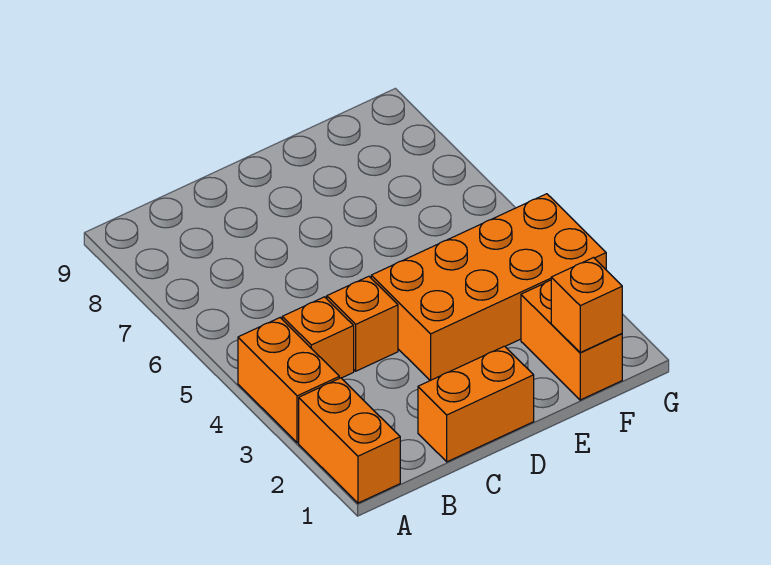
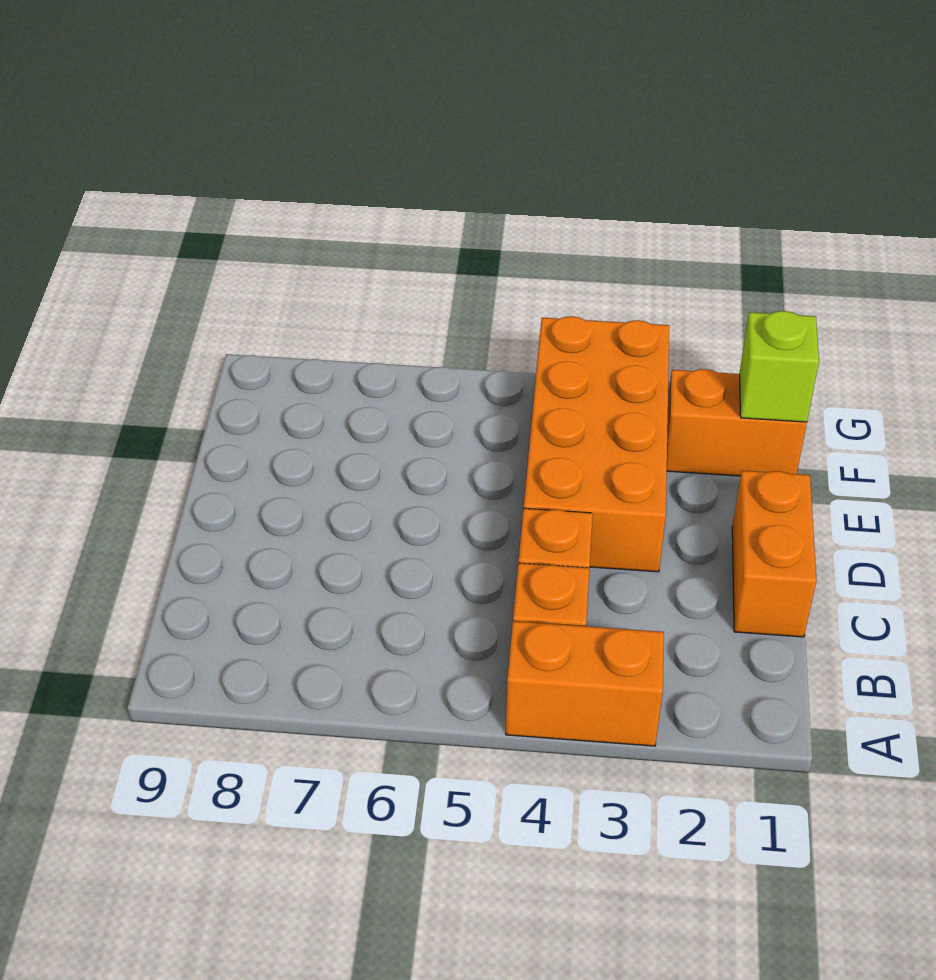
orange brick A1:A2 level 1 -> none
orange brick F1 level 2 -> lime brick F1 level 2

